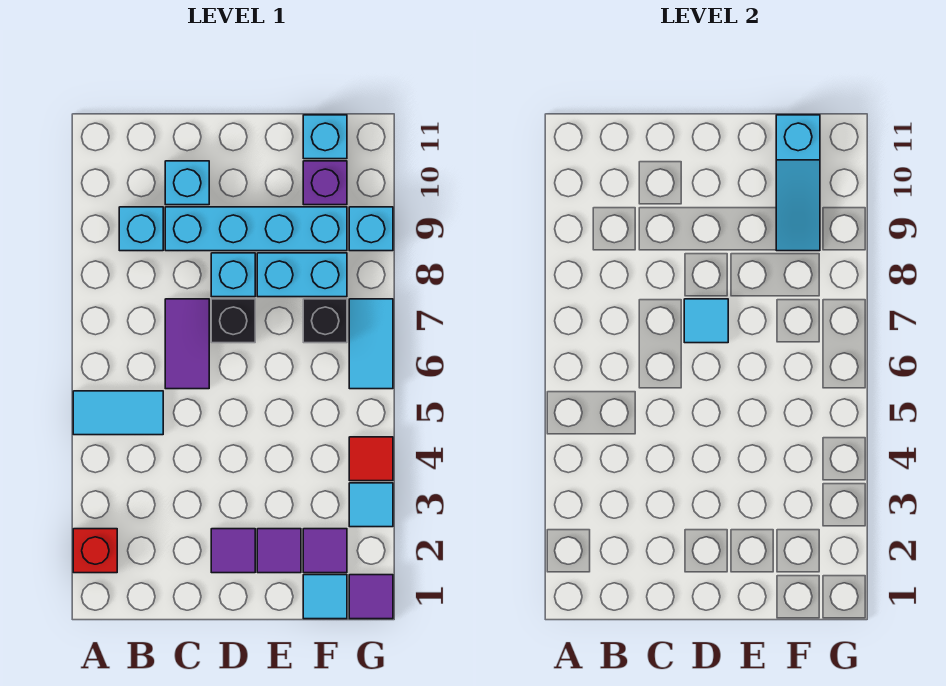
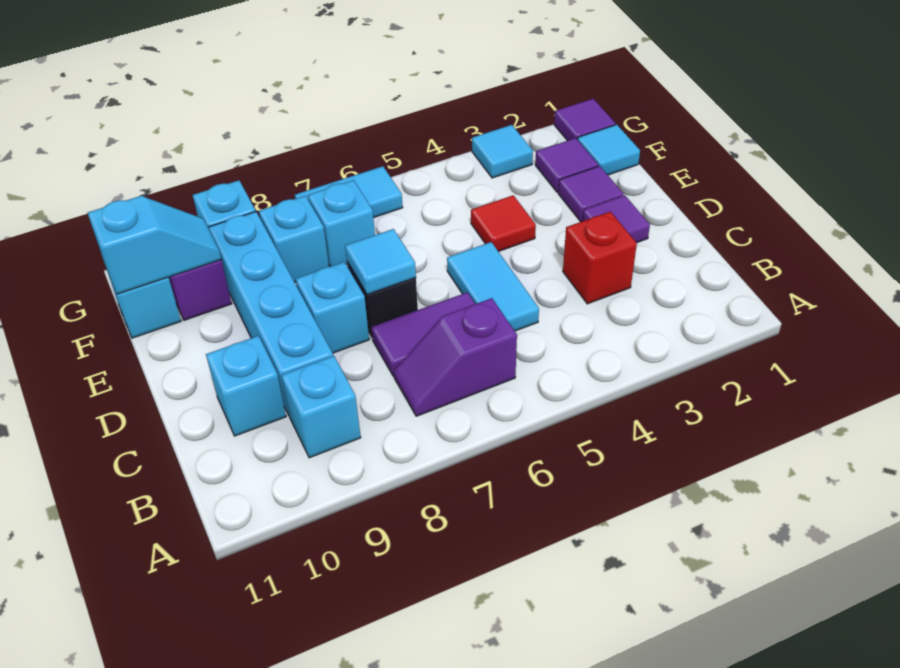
red brick A2 level 1 -> red brick C3 level 1
cyan tile A5:B5 level 1 -> cyan tile C5:D5 level 1
none -> purple slope B6:B7 level 1 top 6
cyan brick E8:F8 level 1 -> cyan brick F8 level 1
black brick F7 level 1 -> cyan brick F7 level 1
cyan slope F9:F11 level 2 top 11 -> cyan slope F10:F11 level 2 top 11
red tile G4 level 1 -> red tile E4 level 1

